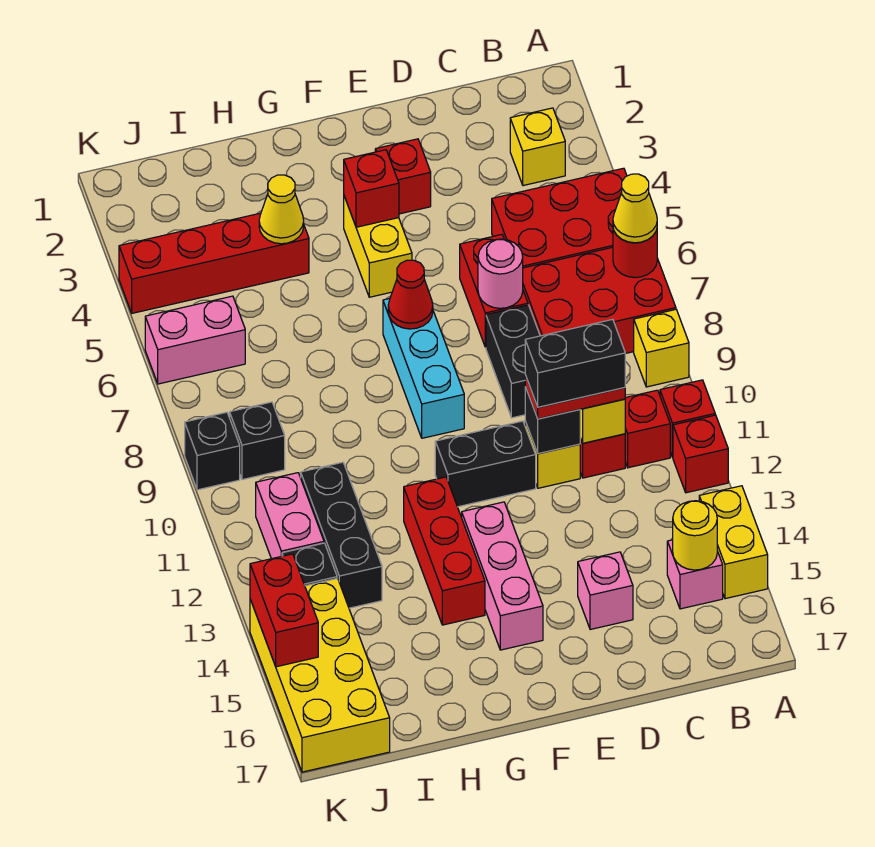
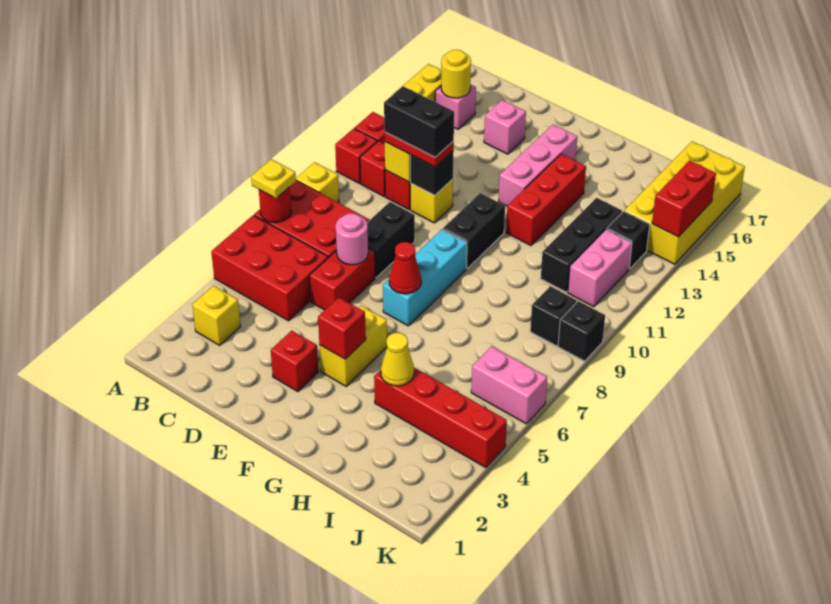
yellow cone A7 level 3 -> yellow plate A7 level 3
black brick E11:F11 level 1 -> black brick F10:F11 level 1

